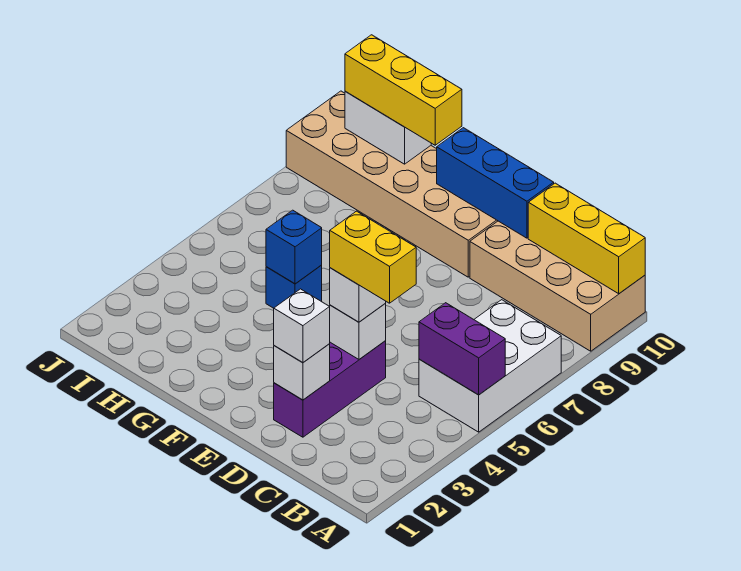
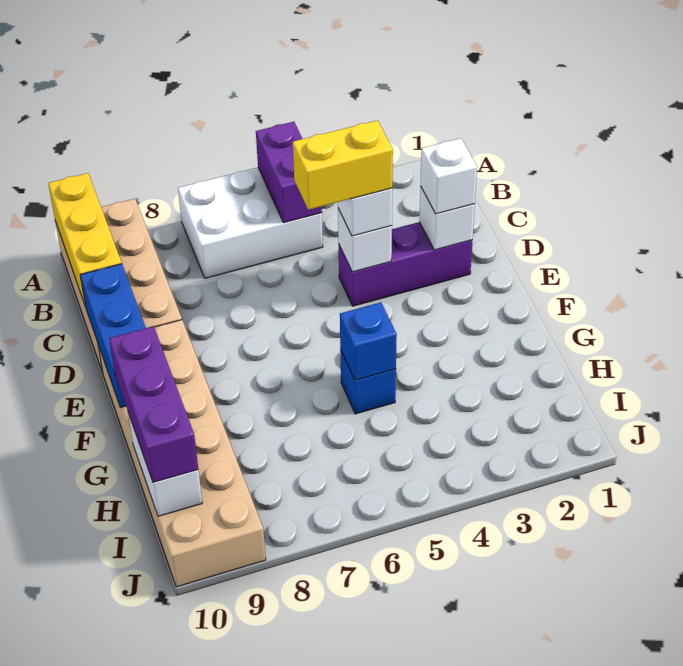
yellow brick C4:D4 level 4 -> yellow brick D4:D5 level 4
yellow brick G10:I10 level 3 -> purple brick G10:I10 level 3

